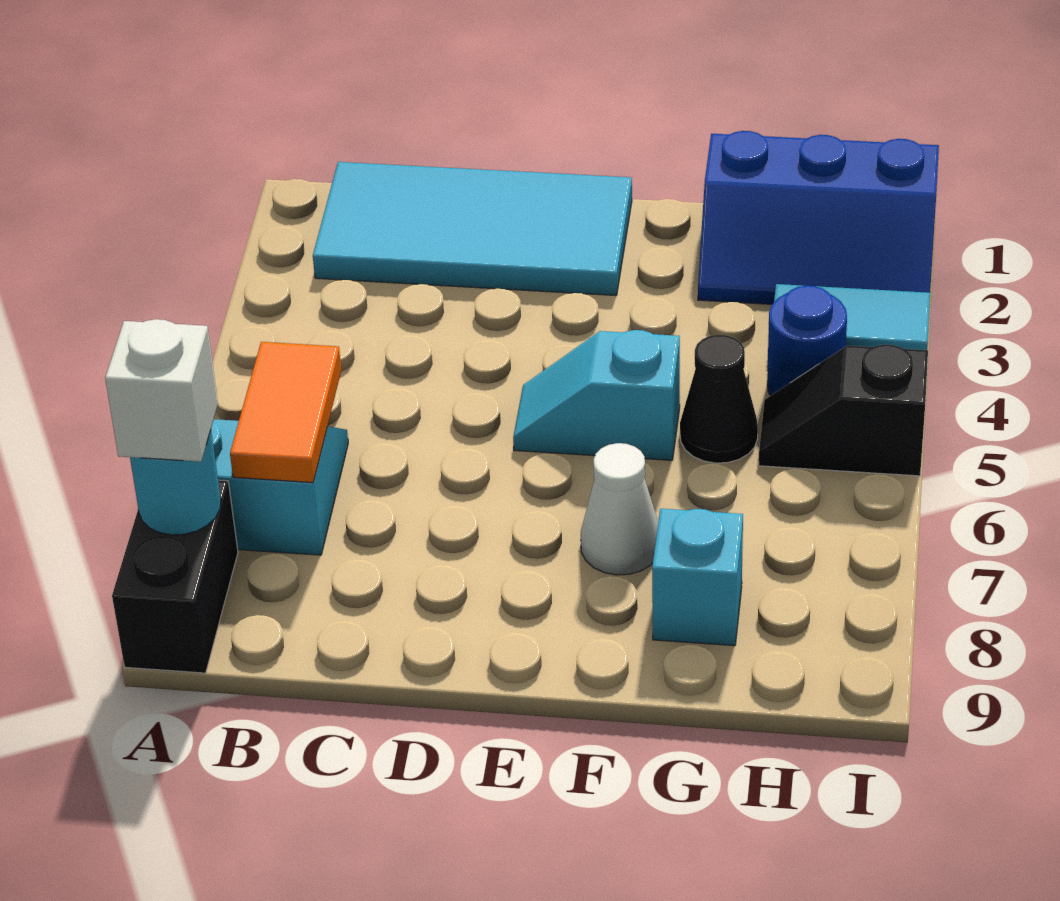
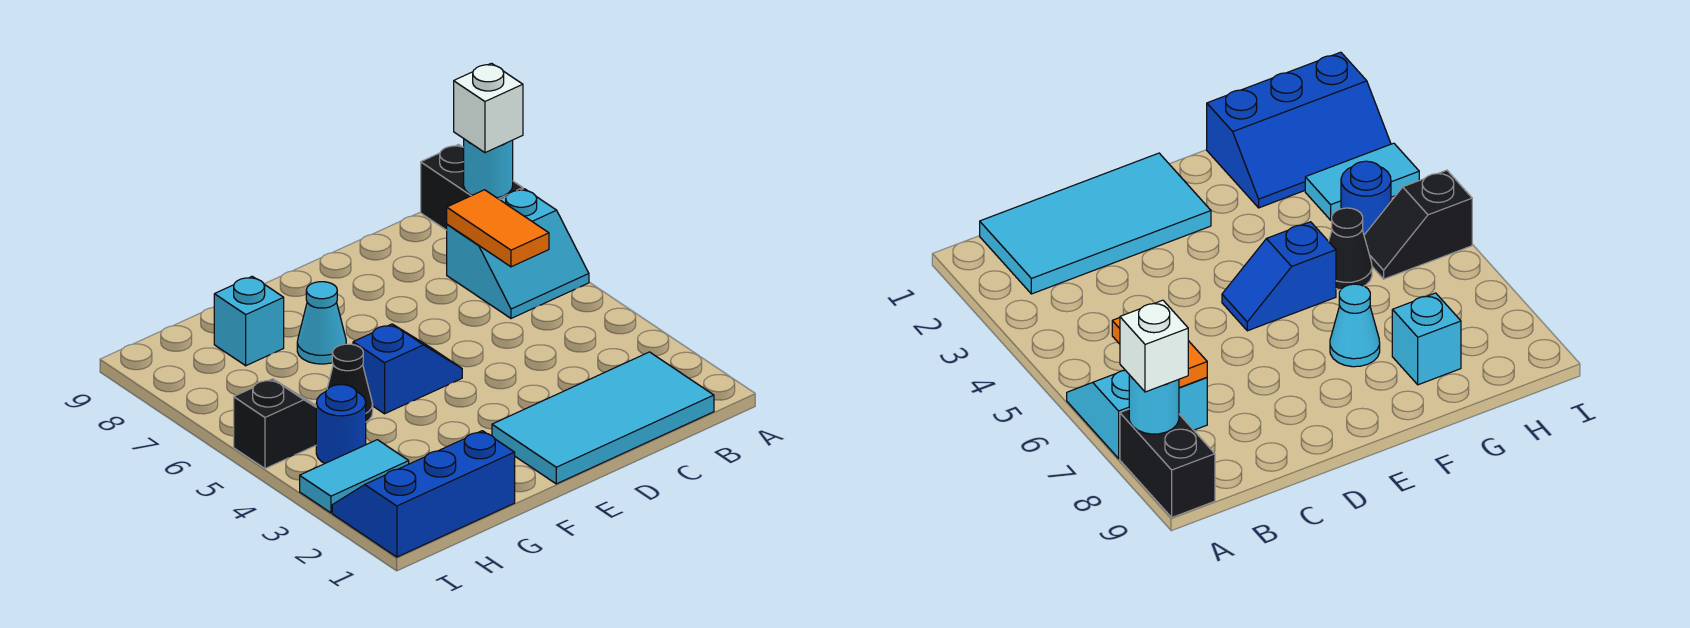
cyan slope E5:F5 level 1 top F -> blue slope E5:F5 level 1 top F
white cone F7 level 1 -> cyan cone F7 level 1

